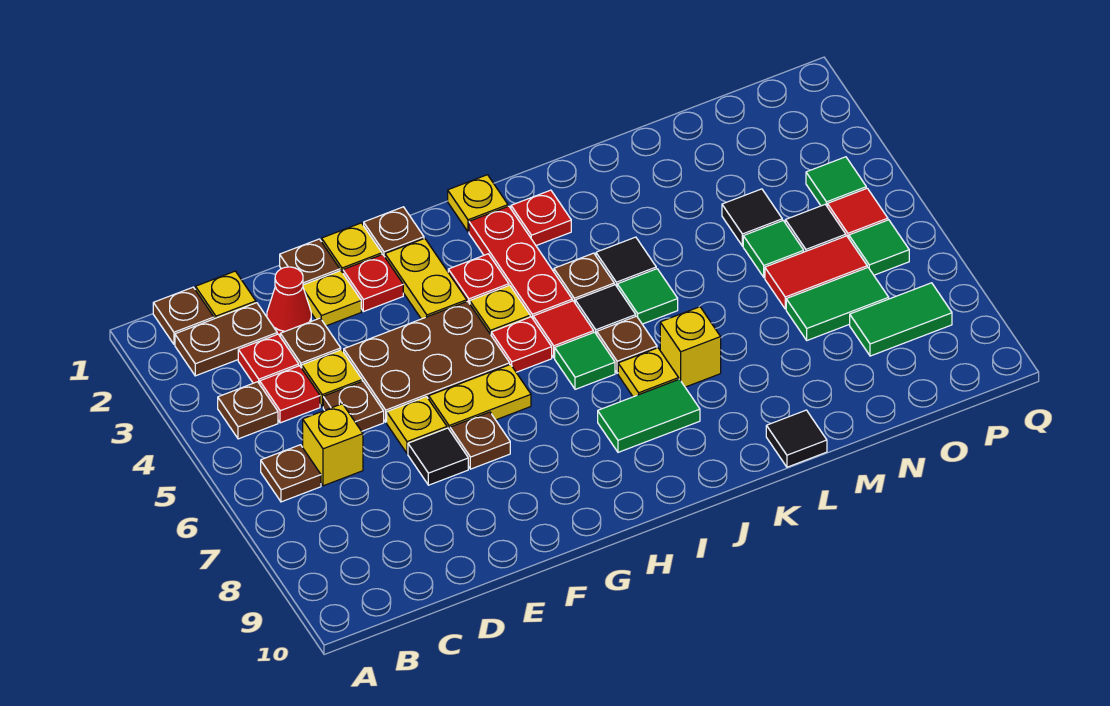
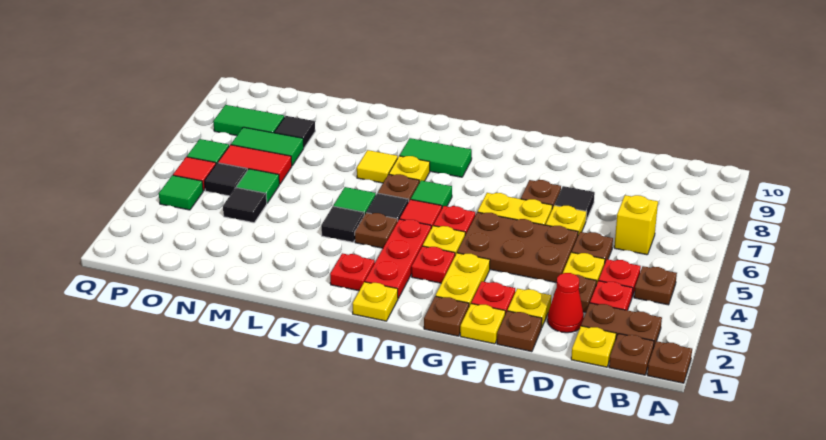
brown plate B6 level 1 -> brown plate A1 level 1
yellow brick K7 level 1 -> yellow tile K7 level 1
black tile L10 level 1 -> black tile N8 level 1

